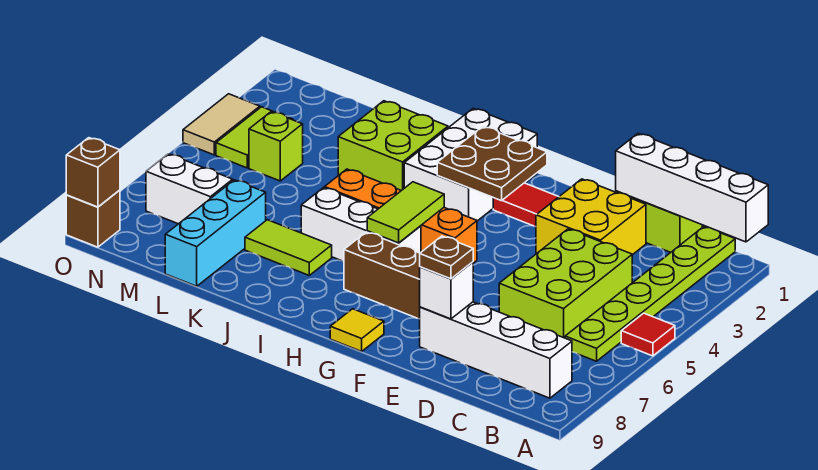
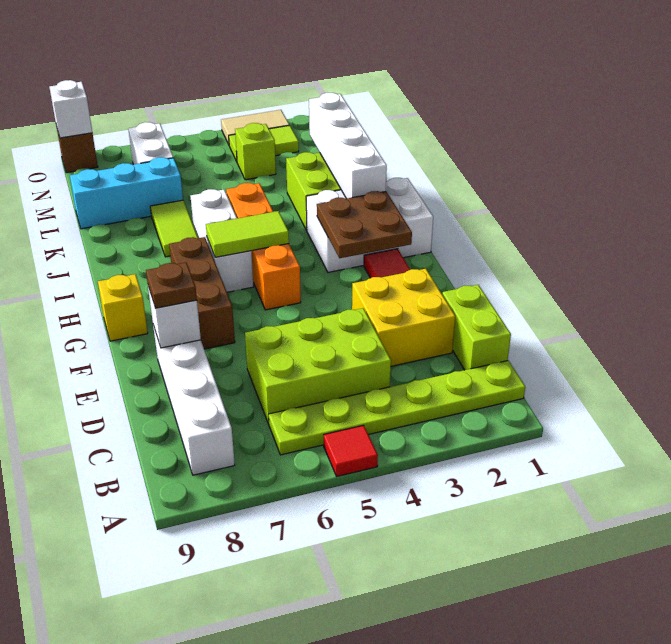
white brick A1:D1 level 2 -> white brick I2:L2 level 2
yellow tile G9 level 1 -> yellow brick G9 level 1
brown brick O9 level 2 -> white brick O9 level 2

